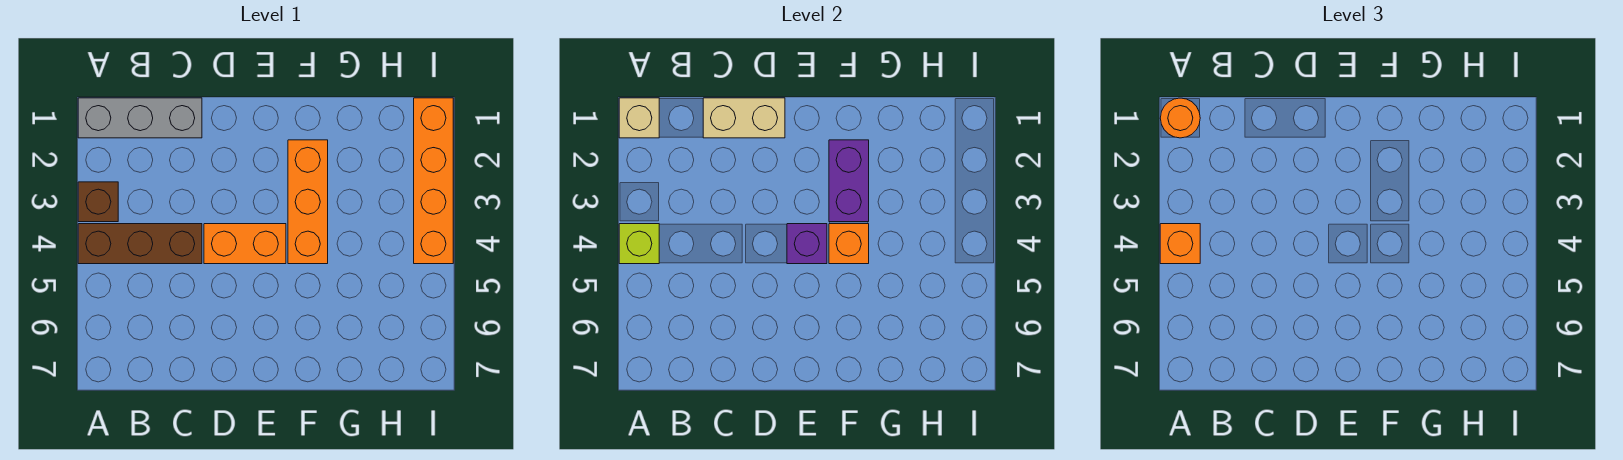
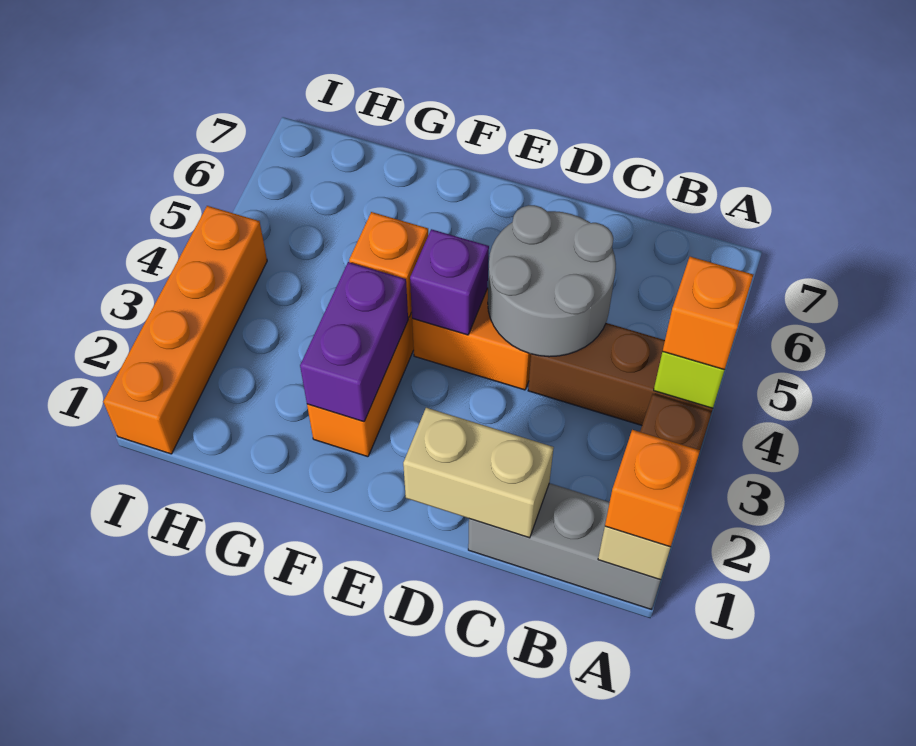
orange round brick A1 level 3 -> orange brick A1 level 3
none -> grey round brick C4:D5 level 2

